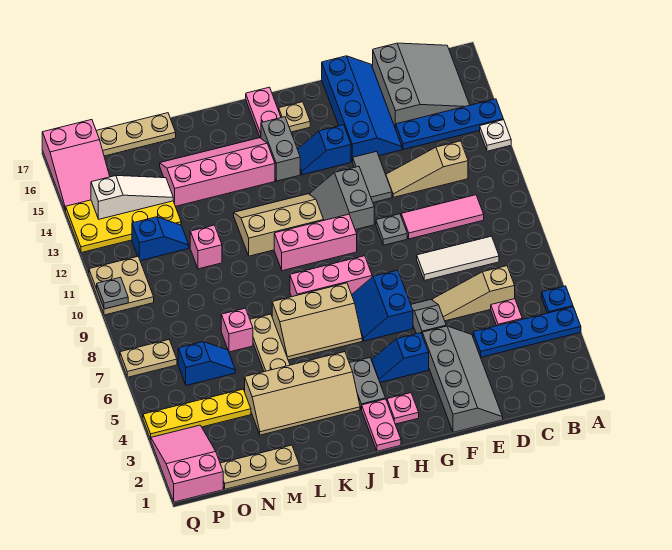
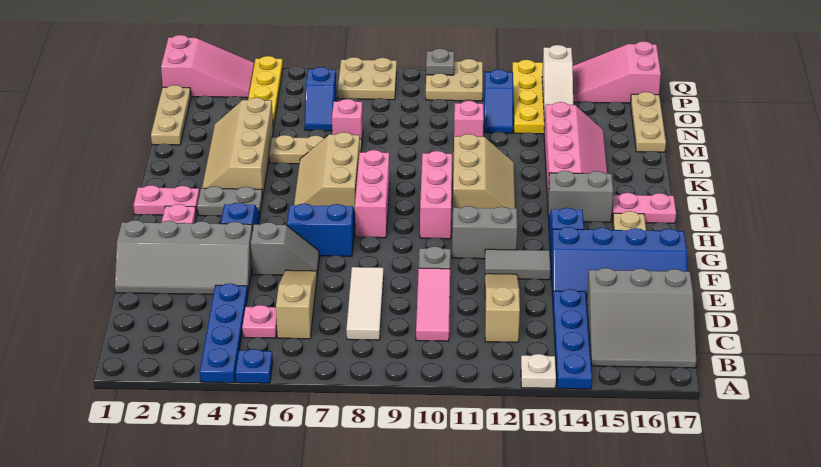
tan plate P7:Q7 level 1 -> tan plate P7:Q8 level 1

